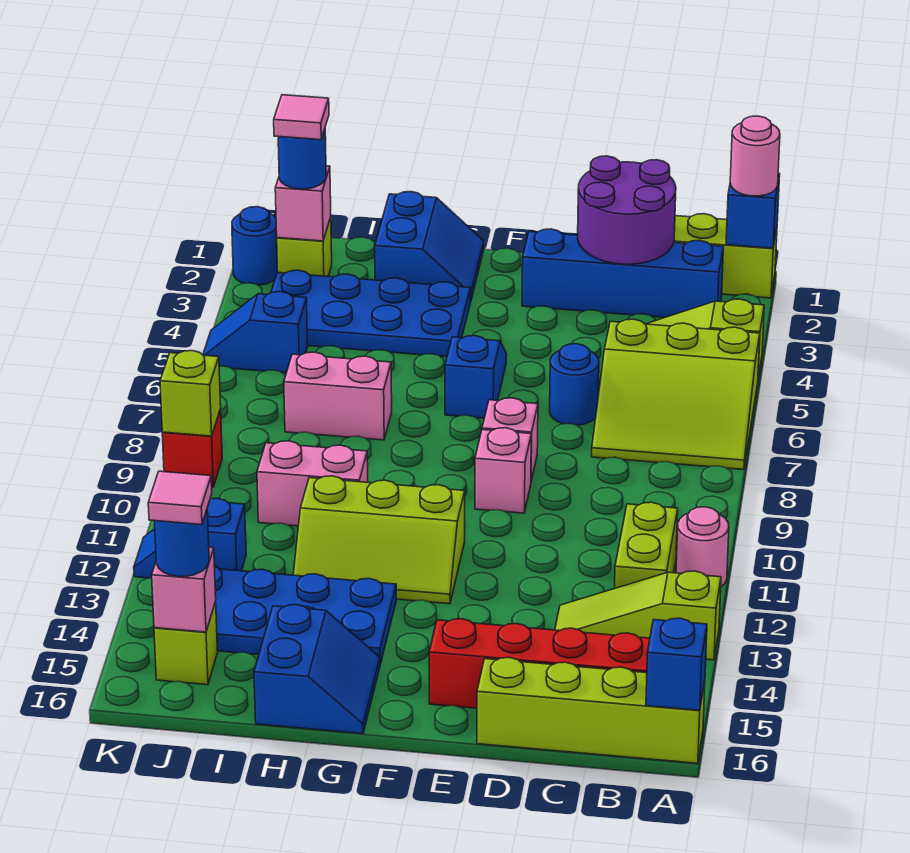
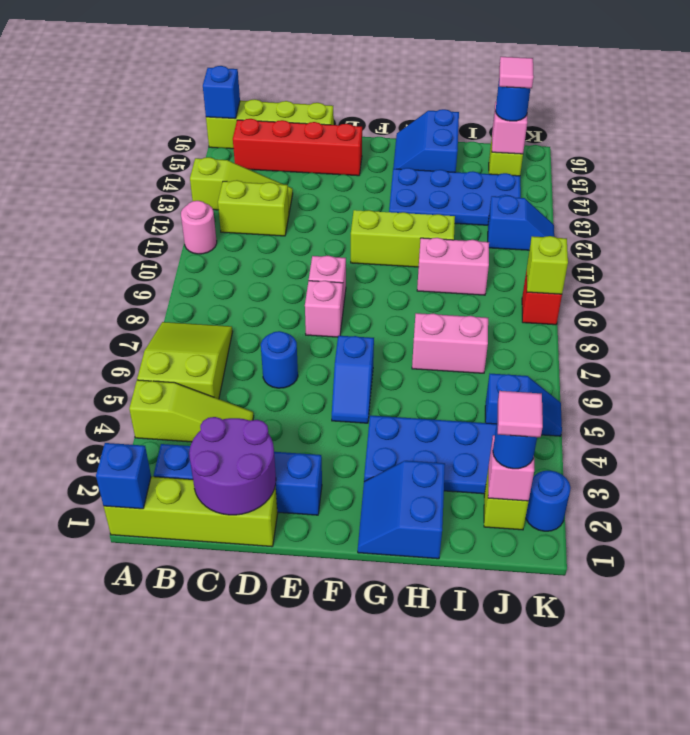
pink round brick A1 level 3 -> none
lime slope A5:C7 level 1 top 5 -> lime slope A5:B7 level 1 top 5
lime brick B11:B12 level 1 -> lime brick B12:C12 level 1

